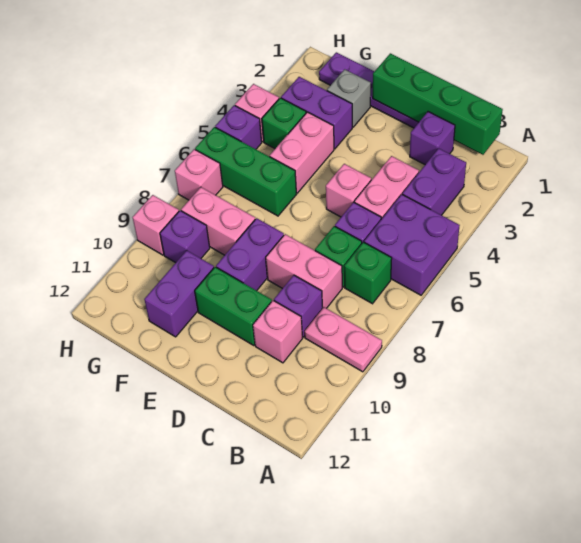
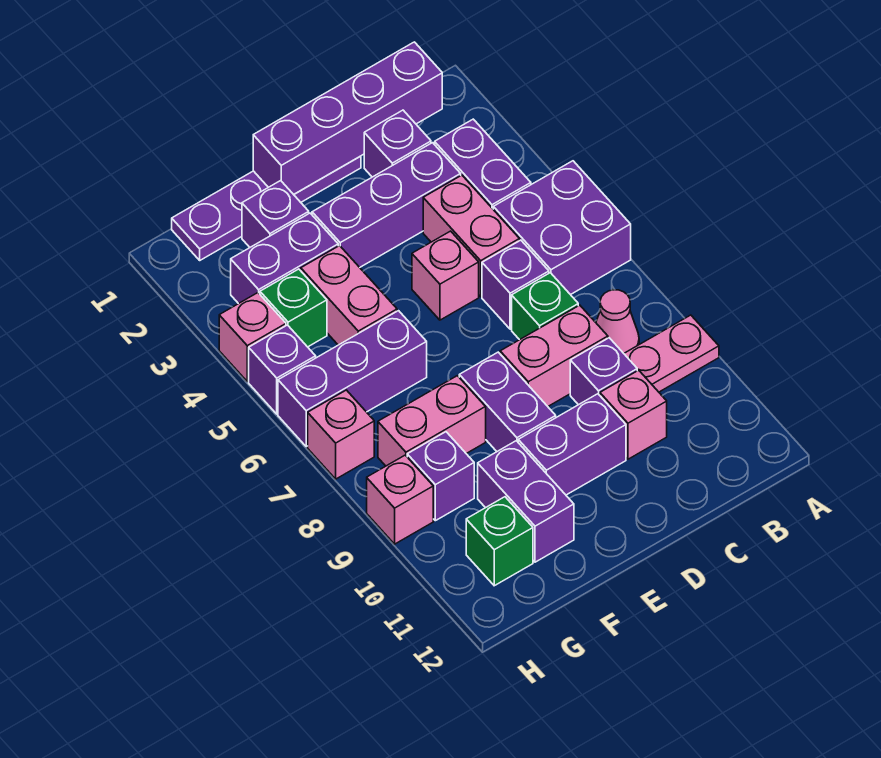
green brick B1:E1 level 2 -> purple brick B1:E1 level 2
green brick B7 level 1 -> green brick G11 level 1
none -> pink cone B8 level 1
none -> purple brick C3:E3 level 1
green brick D10:E10 level 1 -> purple brick D10:E10 level 1
grey brick F2 level 1 -> purple brick F2 level 1
green brick F6:H6 level 1 -> purple brick F6:H6 level 1

